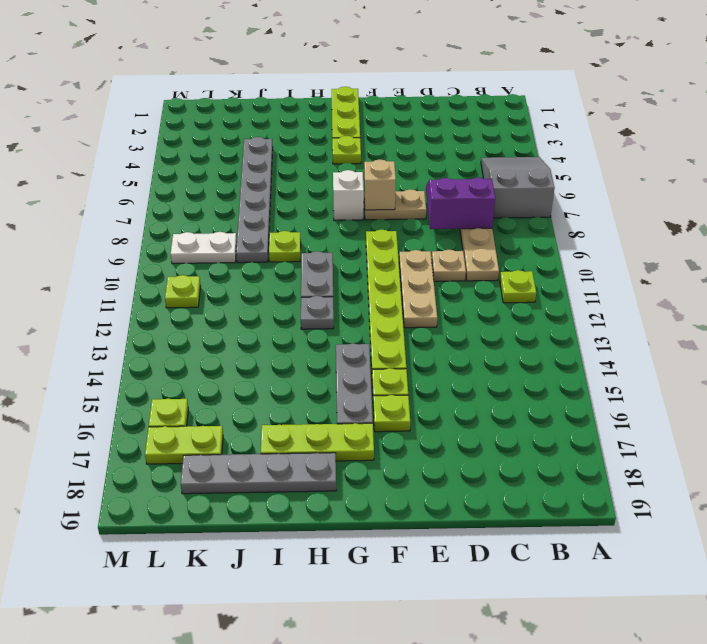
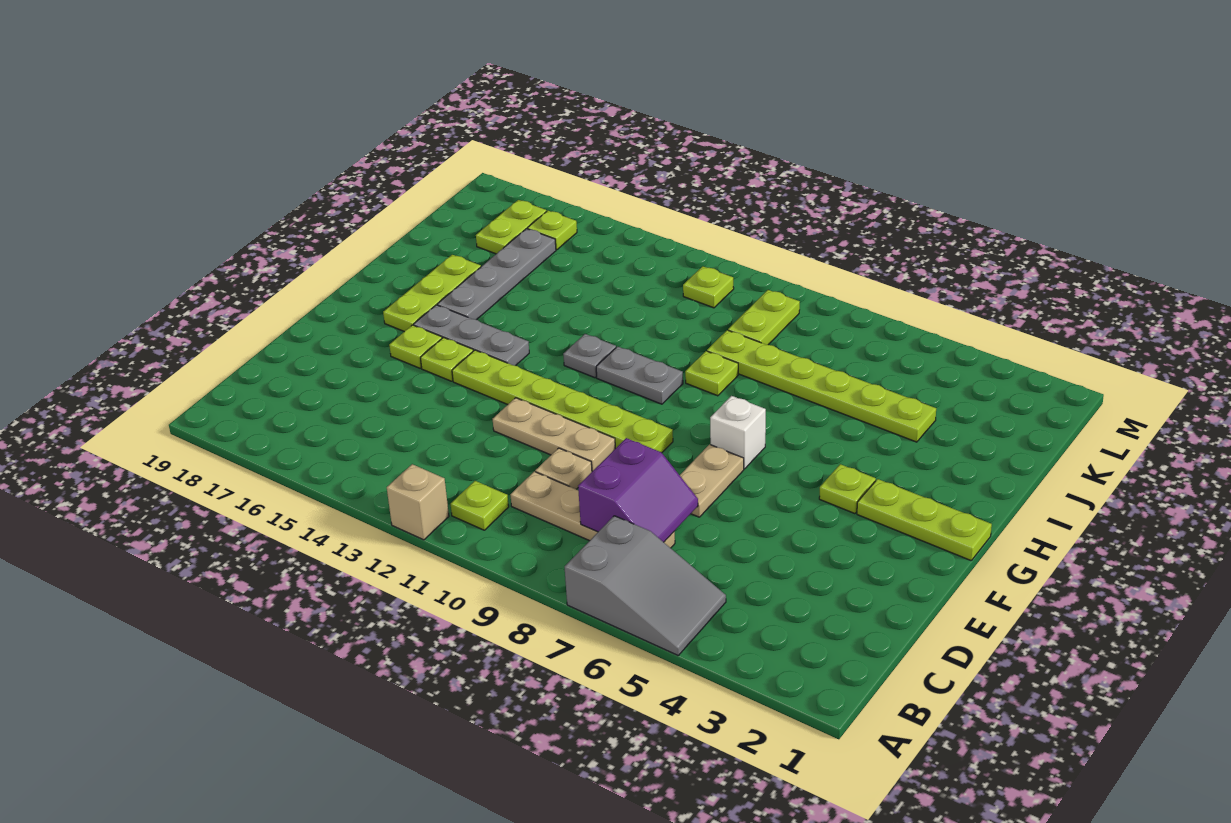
tan brick F7 level 2 -> tan brick A12 level 1
grey plate H18:K18 level 1 -> grey plate H16:K16 level 1
grey plate J4:J9 level 1 -> lime plate J4:J9 level 1
white plate K9:L9 level 1 -> lime plate K9:L9 level 1

